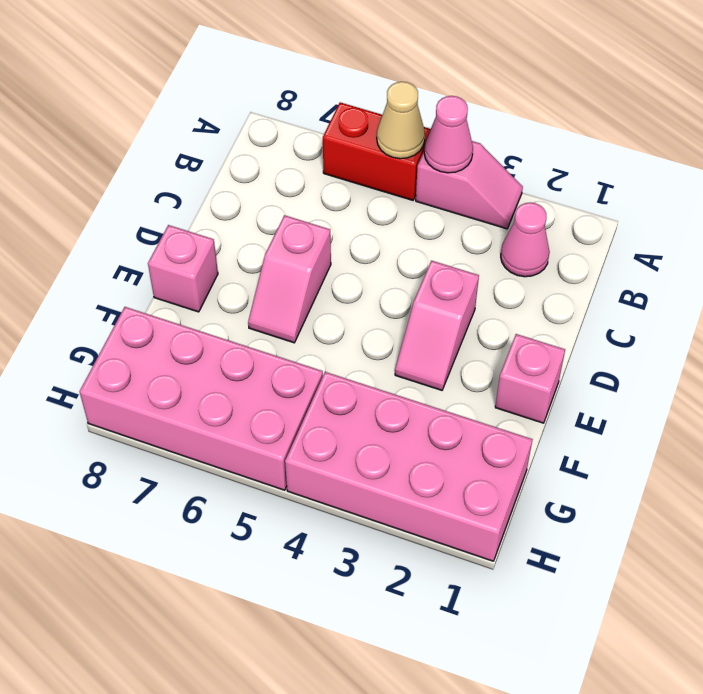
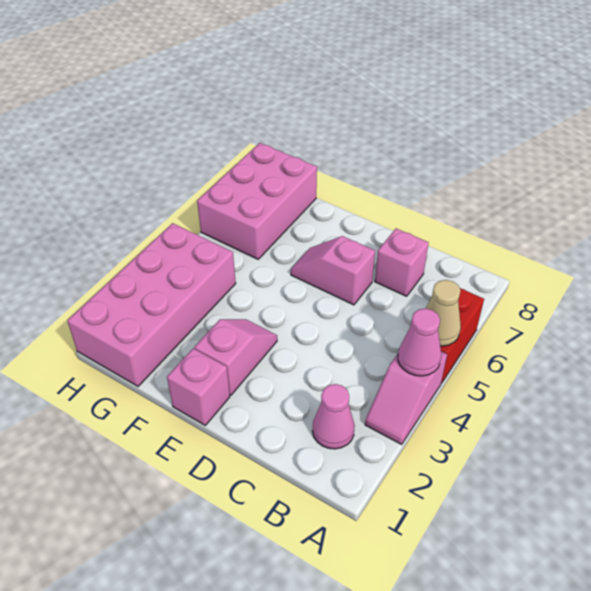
pink slope D3:E3 level 1 top D -> pink slope E2:E3 level 1 top 2
pink brick E8 level 1 -> pink brick C7 level 1
pink brick G5:H8 level 1 -> pink brick G6:H8 level 1

